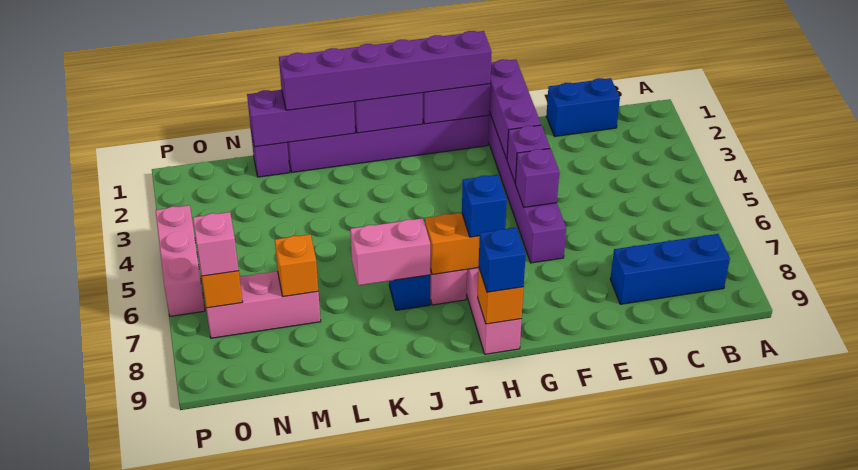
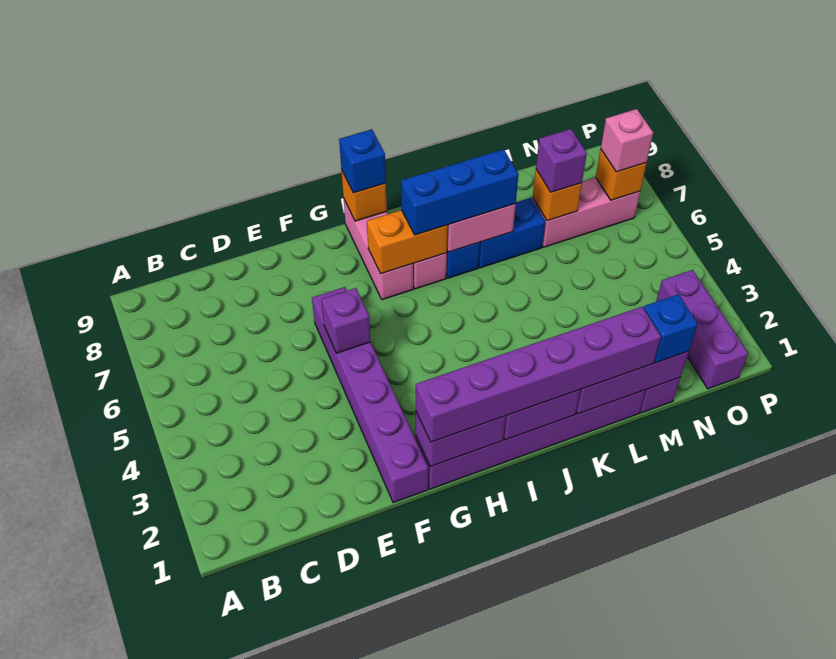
blue brick B8:D8 level 1 -> blue brick I7:K7 level 3
blue brick C1:D1 level 1 -> blue brick K7:L7 level 1
purple brick F1:F3 level 2 -> purple brick O1:O3 level 1
purple brick F4 level 2 -> purple brick M7 level 3
blue brick H7 level 3 -> blue brick M1 level 3
pink brick P4:P6 level 1 -> none

